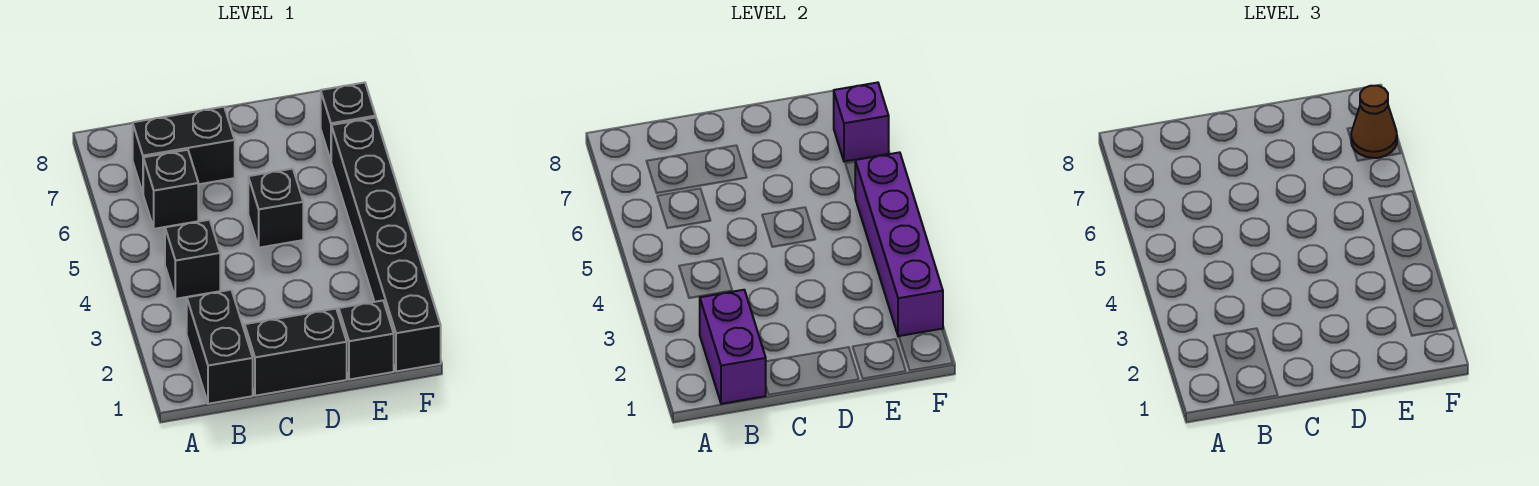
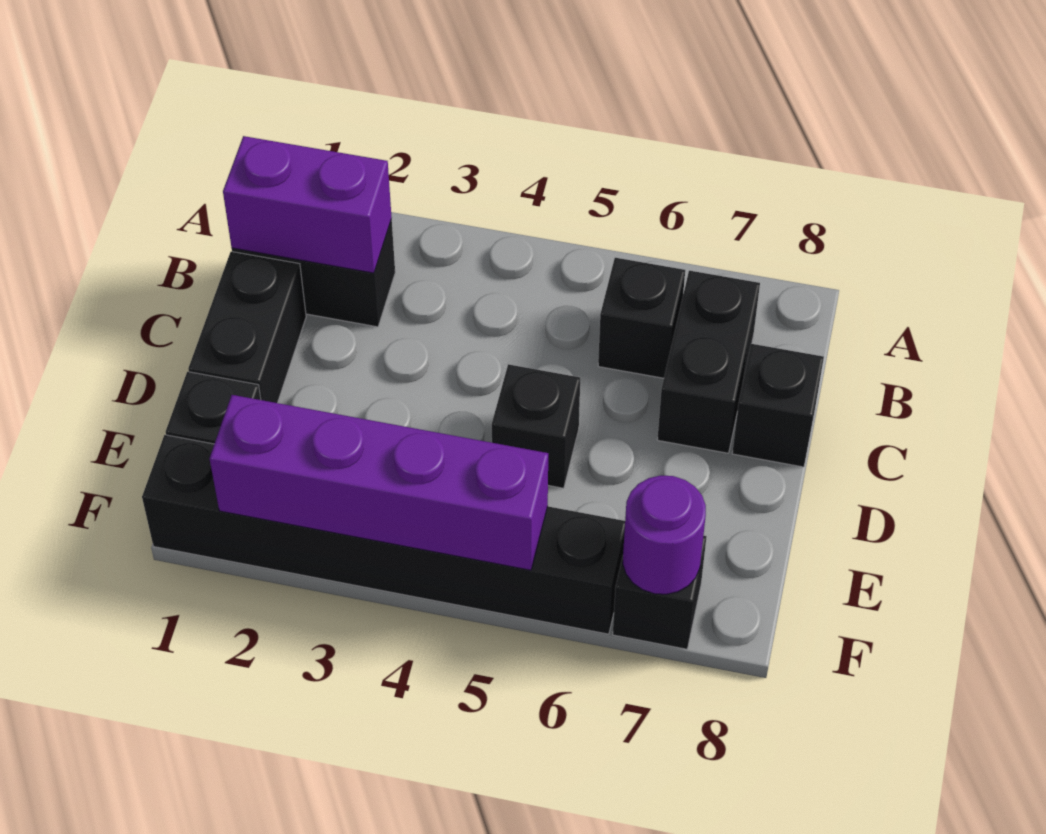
black brick B4 level 1 -> black brick C8 level 1
purple brick F7 level 2 -> purple round brick F7 level 2
brown cone F7 level 3 -> none

